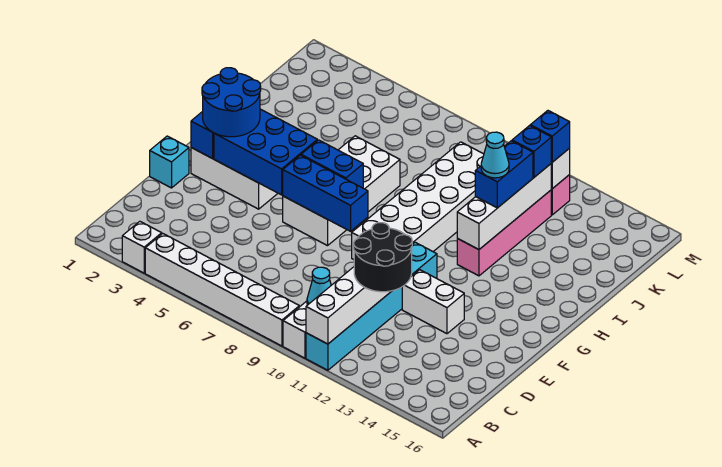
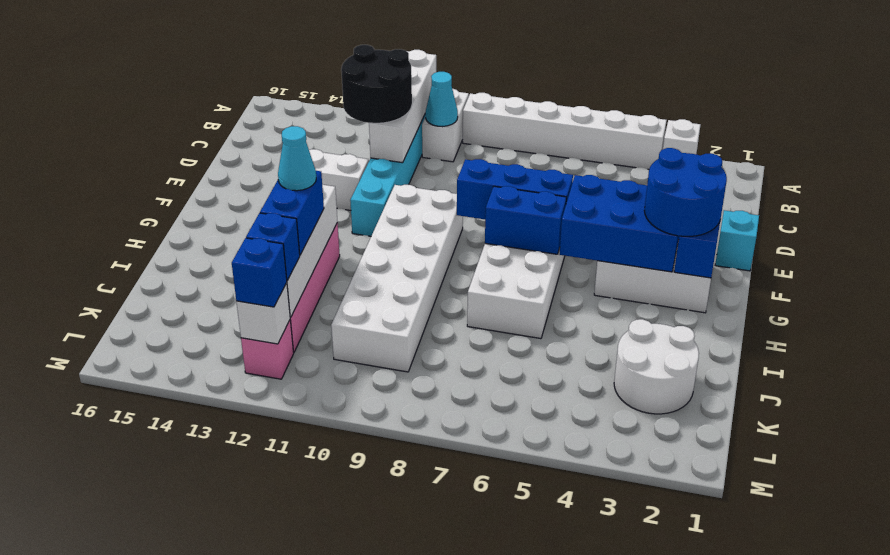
none -> white round brick J2:K3 level 1

